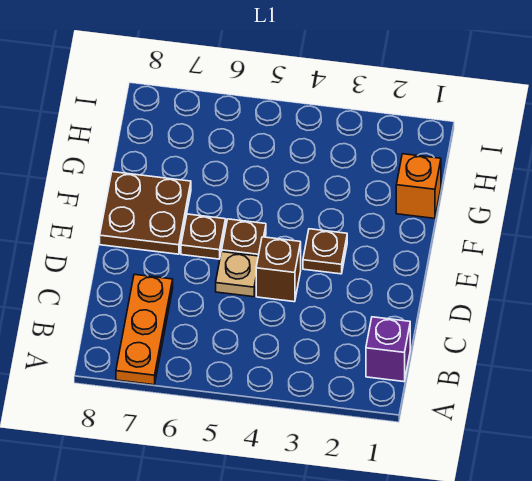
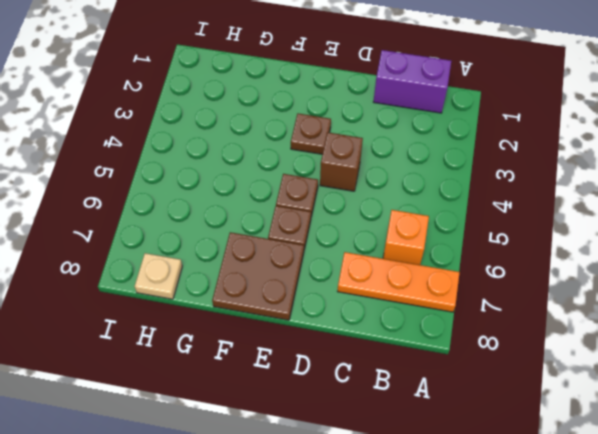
purple brick B1 level 1 -> purple brick B1:C1 level 1
tan plate D5 level 1 -> tan plate H8 level 1
orange brick G1 level 1 -> orange brick B6 level 1

